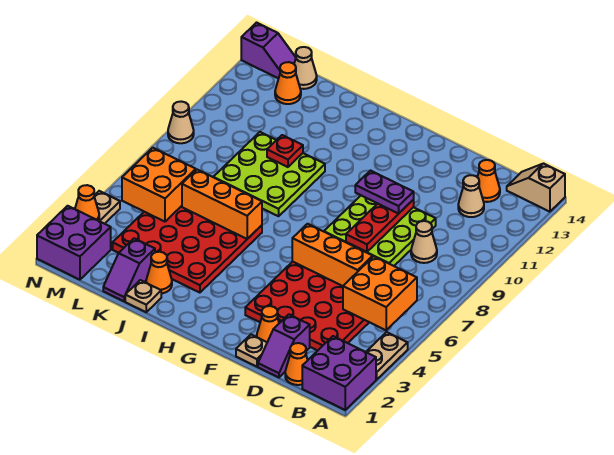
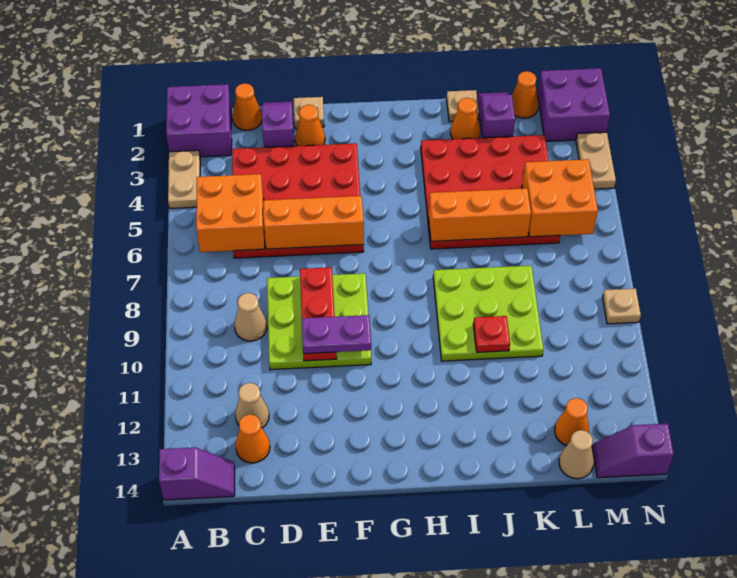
tan slope A14:B14 level 1 top A -> purple slope A14:B14 level 1 top A
orange cone N3 level 2 -> orange cone L1 level 1
tan cone N9 level 1 -> tan plate N9 level 1

